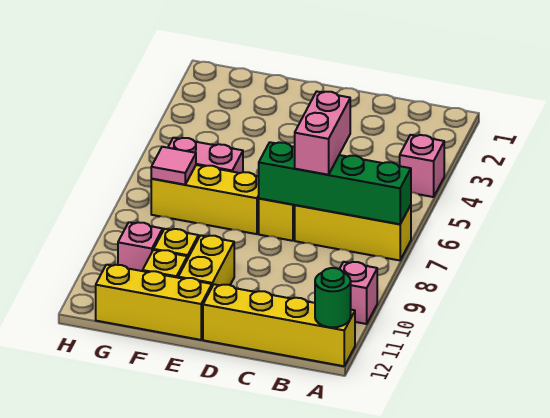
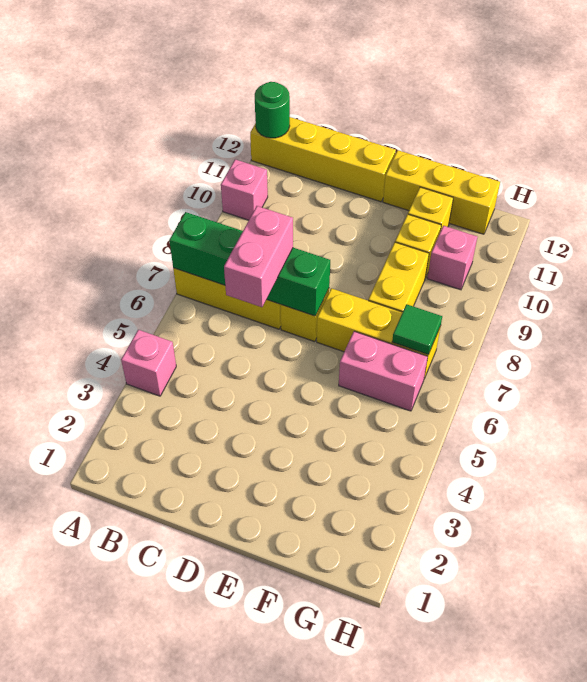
yellow brick E10:E11 level 1 -> yellow brick F8:F9 level 1
pink tile G7 level 2 -> green tile G7 level 2

